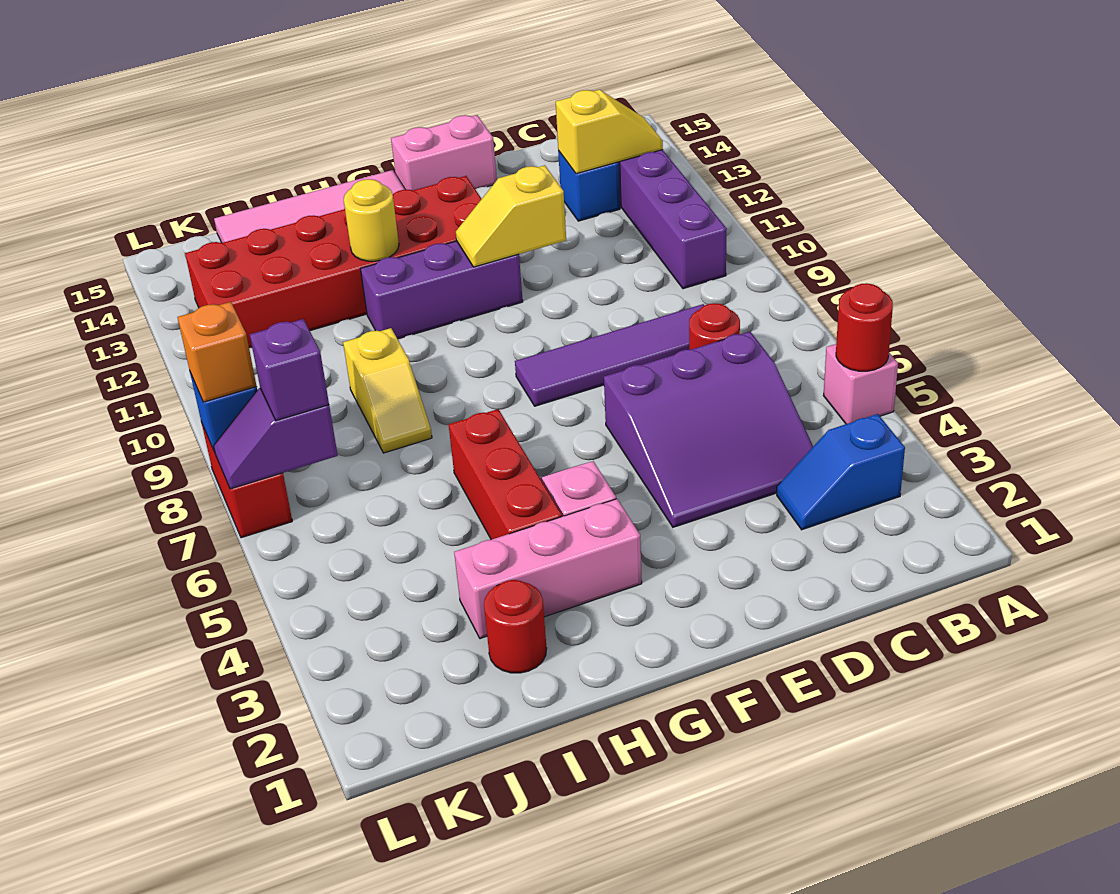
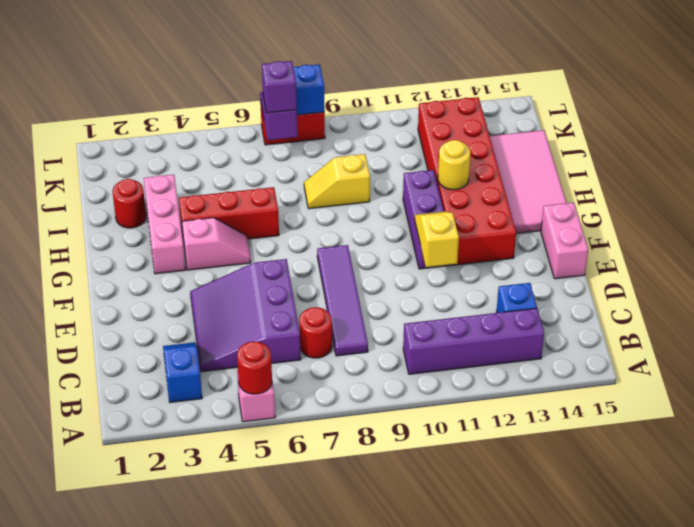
yellow slope B13:C13 level 2 top C -> none
orange brick L8 level 3 -> none

